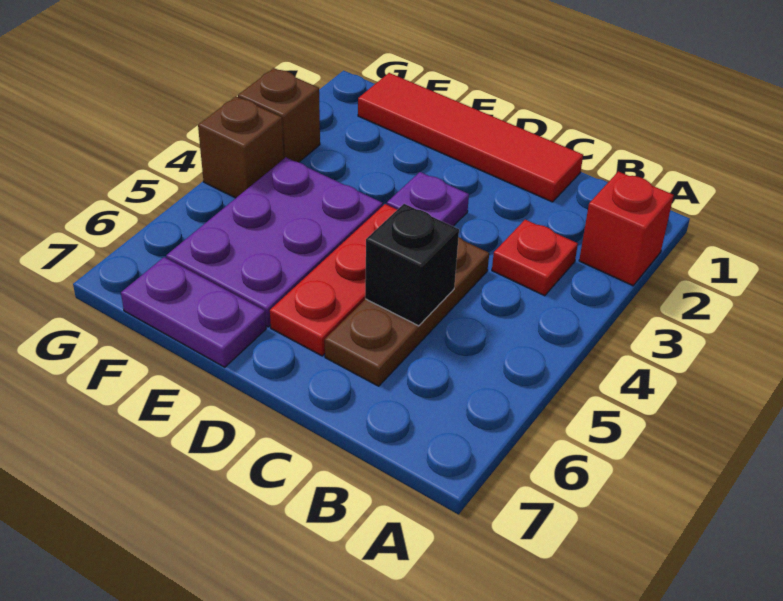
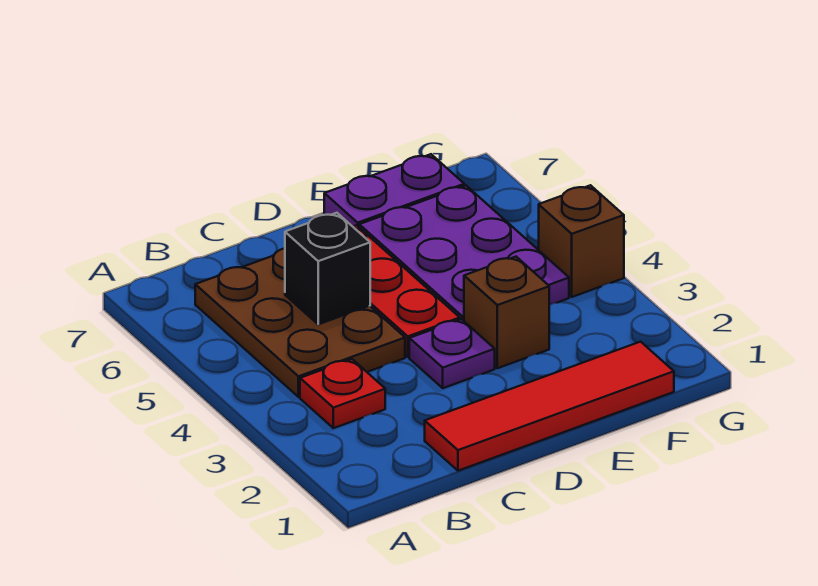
red brick A2 level 1 -> none
brown plate C4:C6 level 1 -> brown plate B4:C6 level 1
brown brick G3 level 1 -> brown brick E3 level 1

